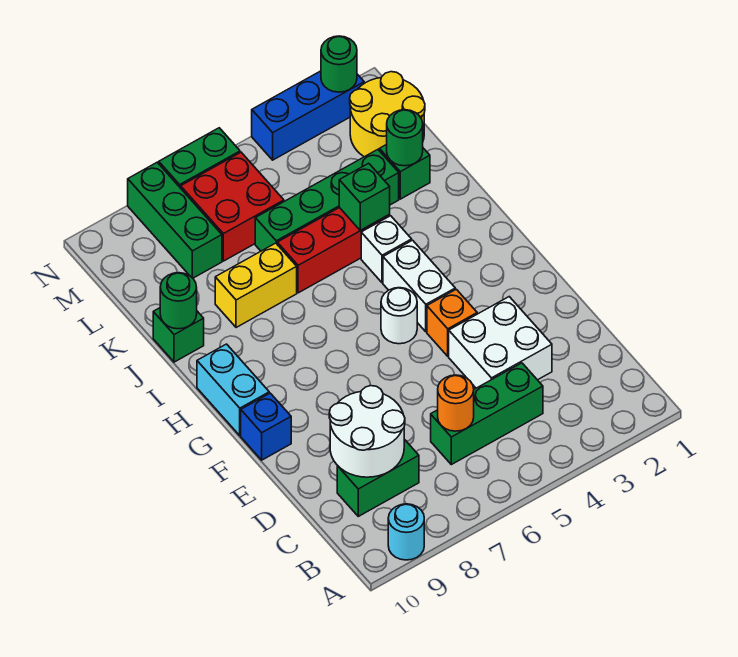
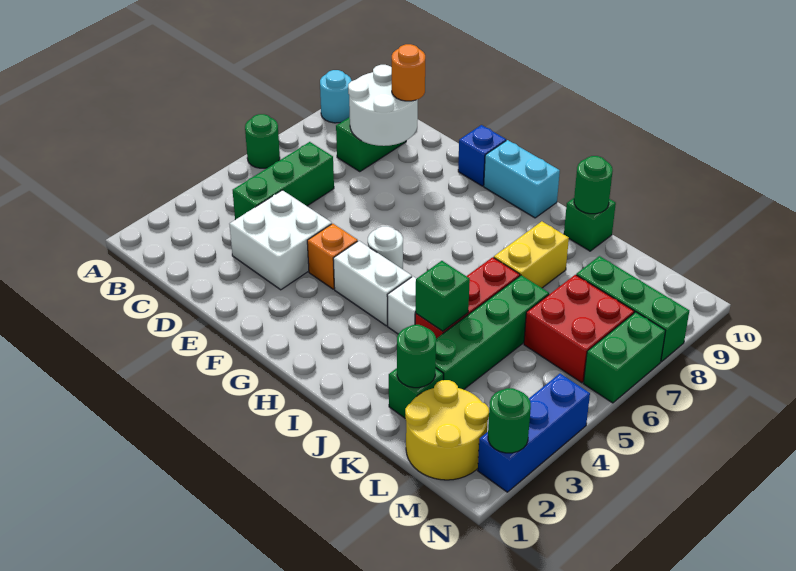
none -> green round brick A6 level 1
orange round brick C6 level 2 -> orange round brick D9 level 3

